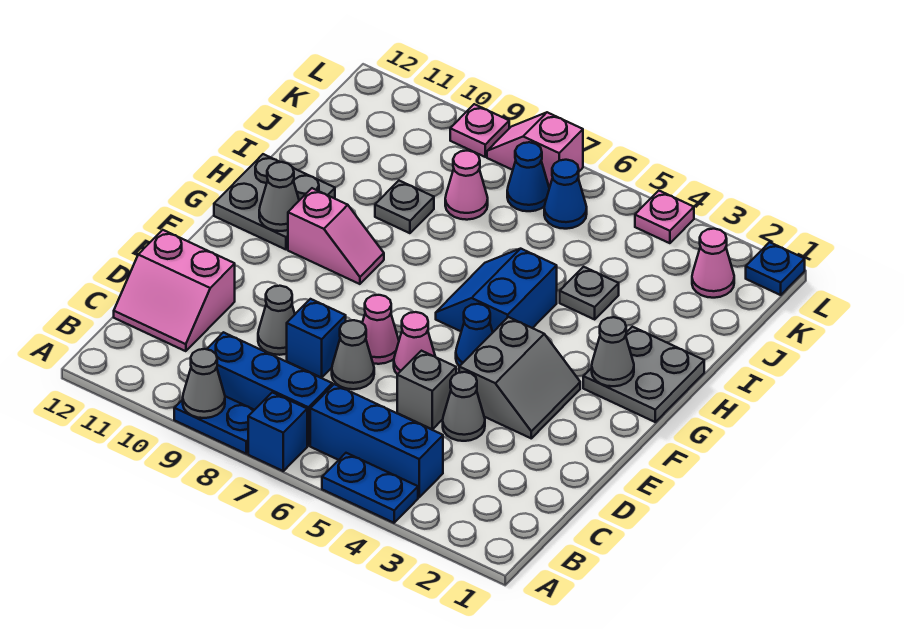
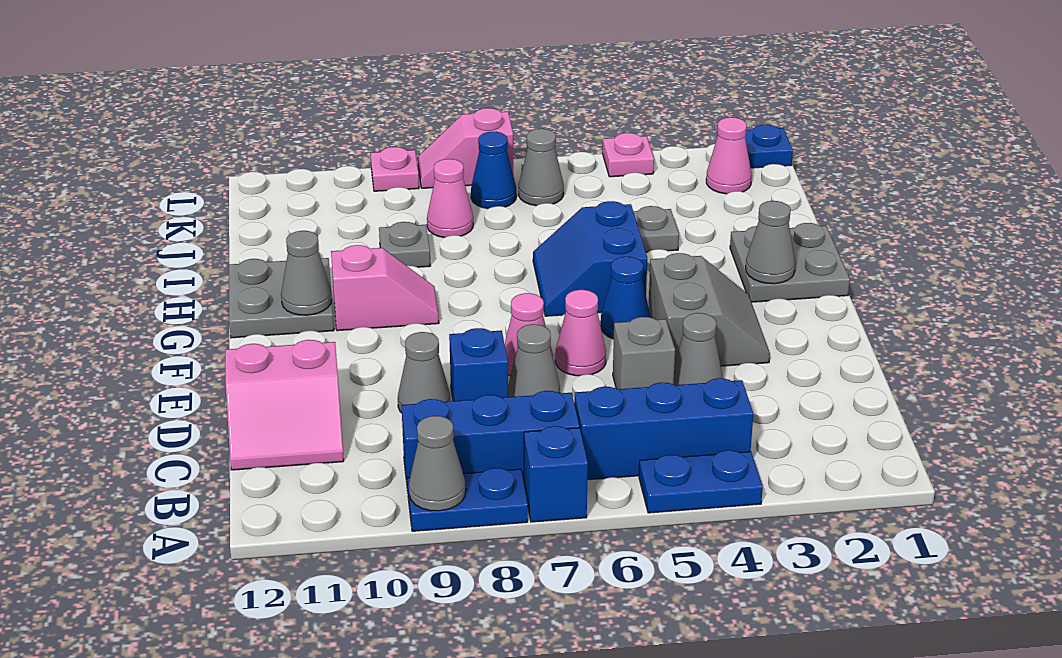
blue cone K6 level 1 -> grey cone K6 level 1

